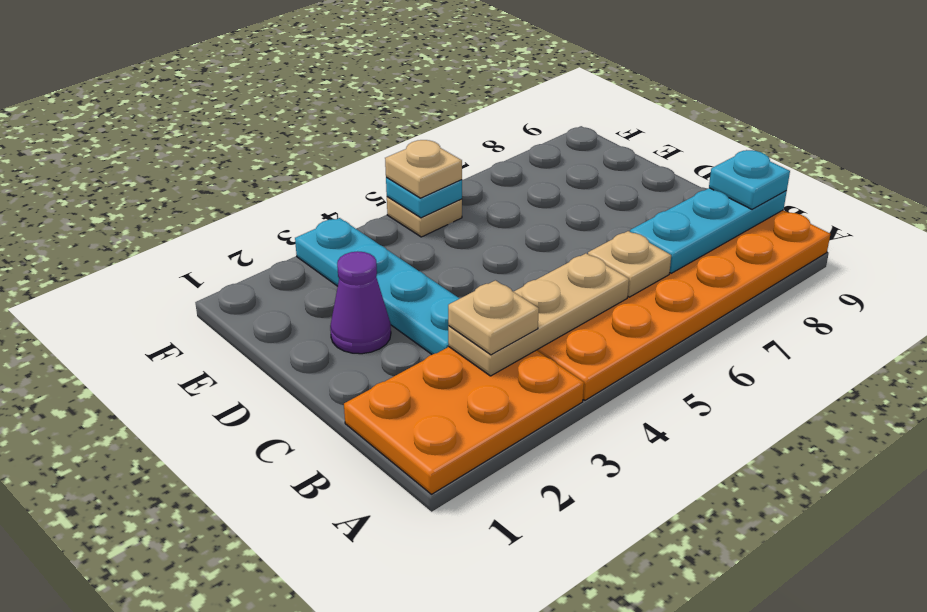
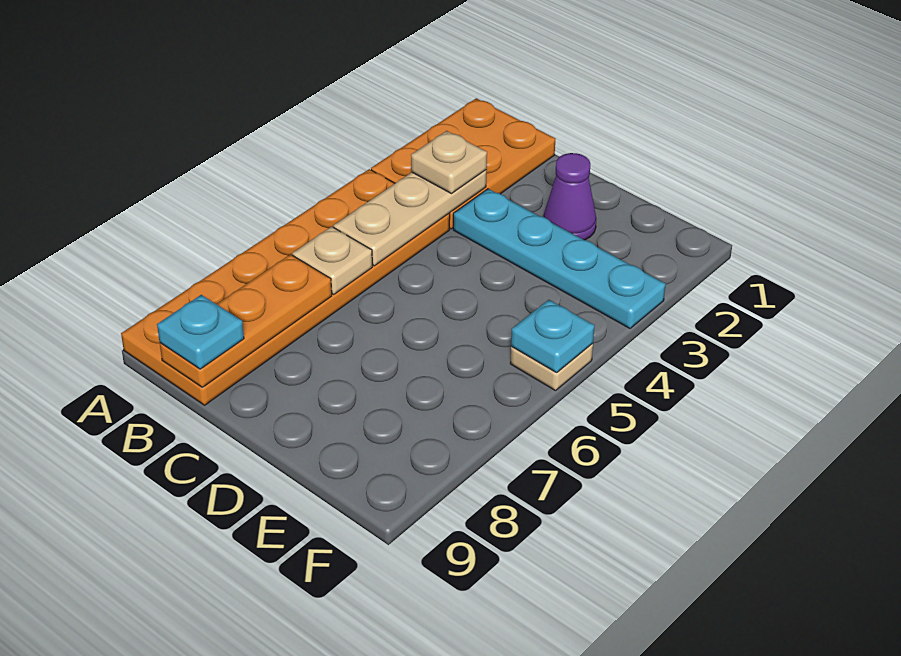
cyan plate B7:B9 level 2 -> orange plate B7:B9 level 2
tan plate F5 level 3 -> none

